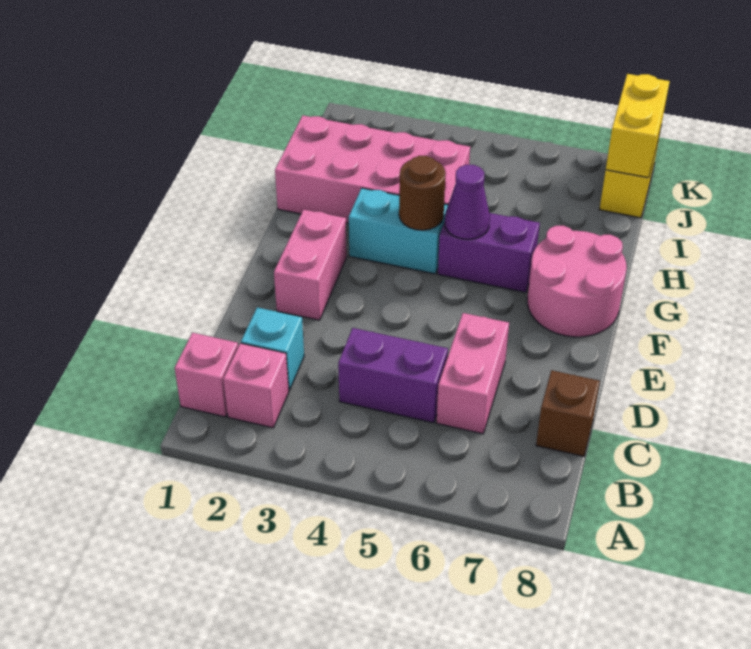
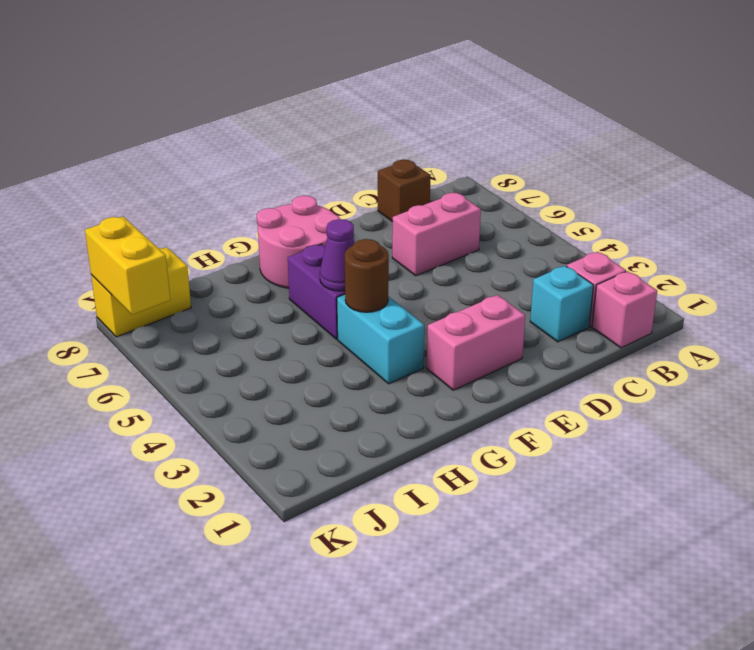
purple brick C4:C5 level 1 -> none
pink brick H1:I4 level 1 -> none
yellow brick J8:K8 level 2 -> yellow brick K7:K8 level 2

